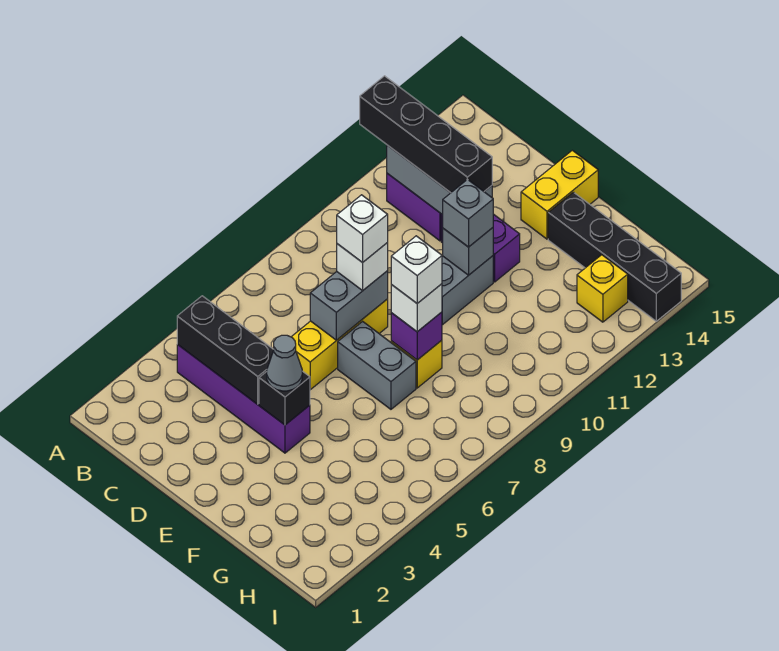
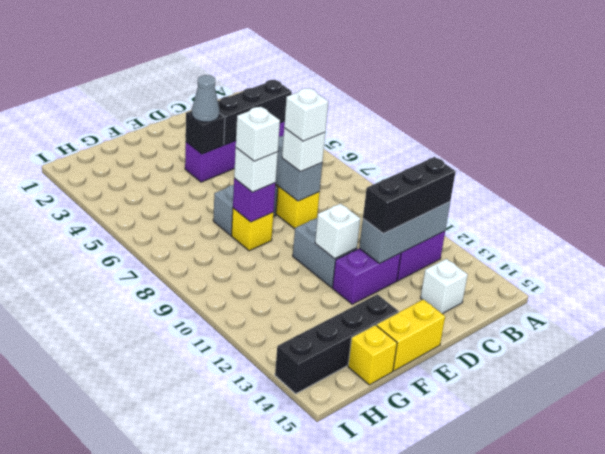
black brick A12:D12 level 3 -> black brick B12:D12 level 3
none -> white brick C14 level 1
grey brick E11 level 2 -> white brick E11 level 2
grey brick E11 level 3 -> none
yellow brick E14:E15 level 1 -> yellow brick E15:F15 level 1
yellow brick H13 level 1 -> yellow brick G15 level 1

